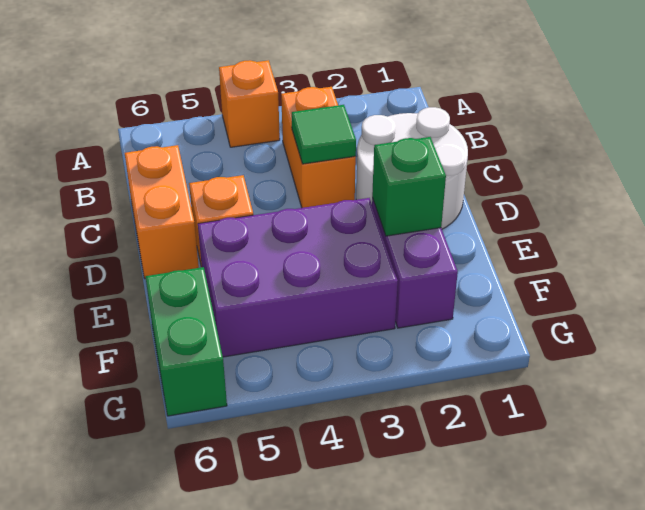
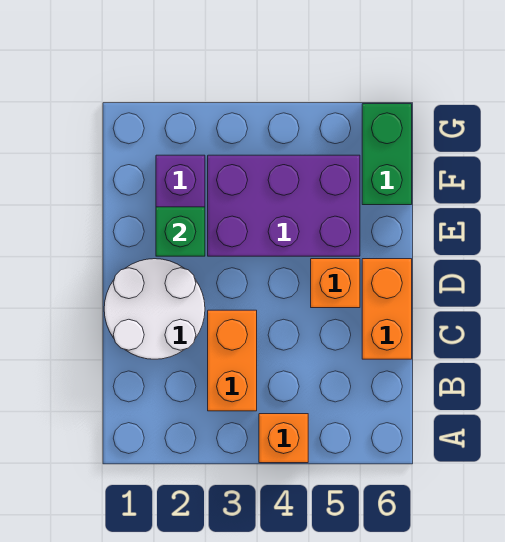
green tile C3 level 2 -> none

